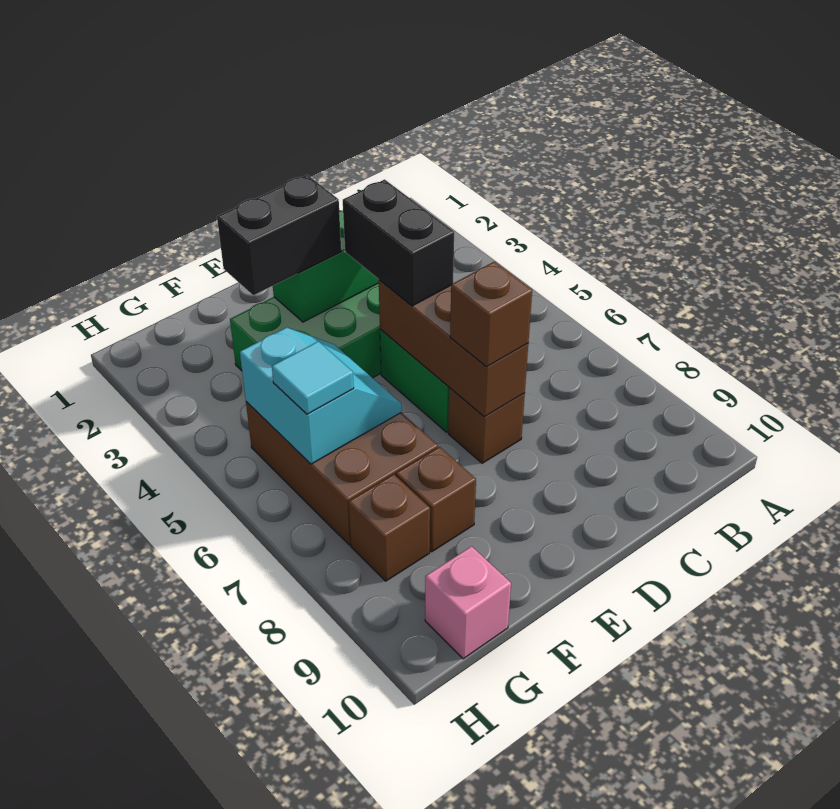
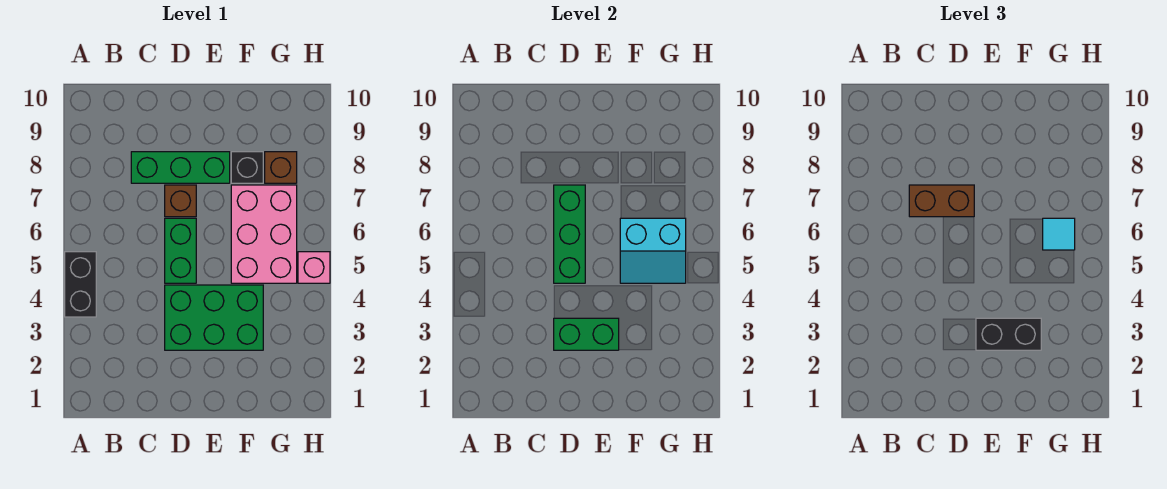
none -> green brick C8:E8 level 1
black brick D4:D5 level 3 -> black brick A4:A5 level 1
brown brick D5:D7 level 2 -> green brick D5:D7 level 2
brown brick D7 level 3 -> brown brick C7:D7 level 3
brown brick F5:G7 level 1 -> pink brick F5:G7 level 1
cyan slope F5:G6 level 2 top G -> cyan slope F5:G6 level 2 top 6
brown brick F8 level 1 -> black brick F8 level 1
pink brick G10 level 1 -> pink brick H5 level 1

